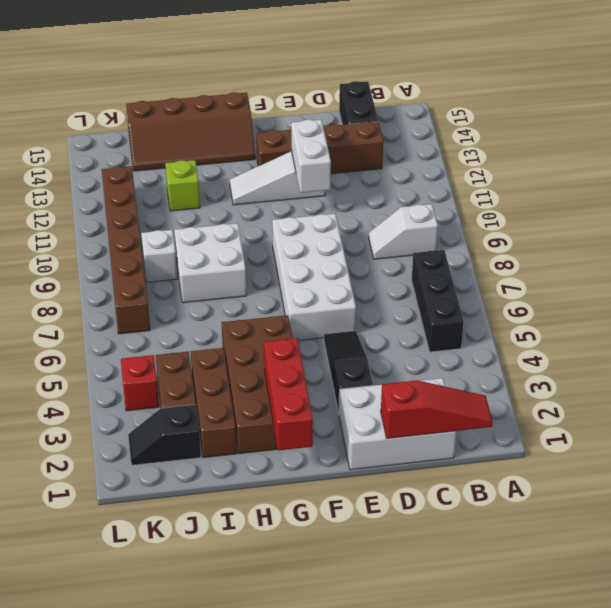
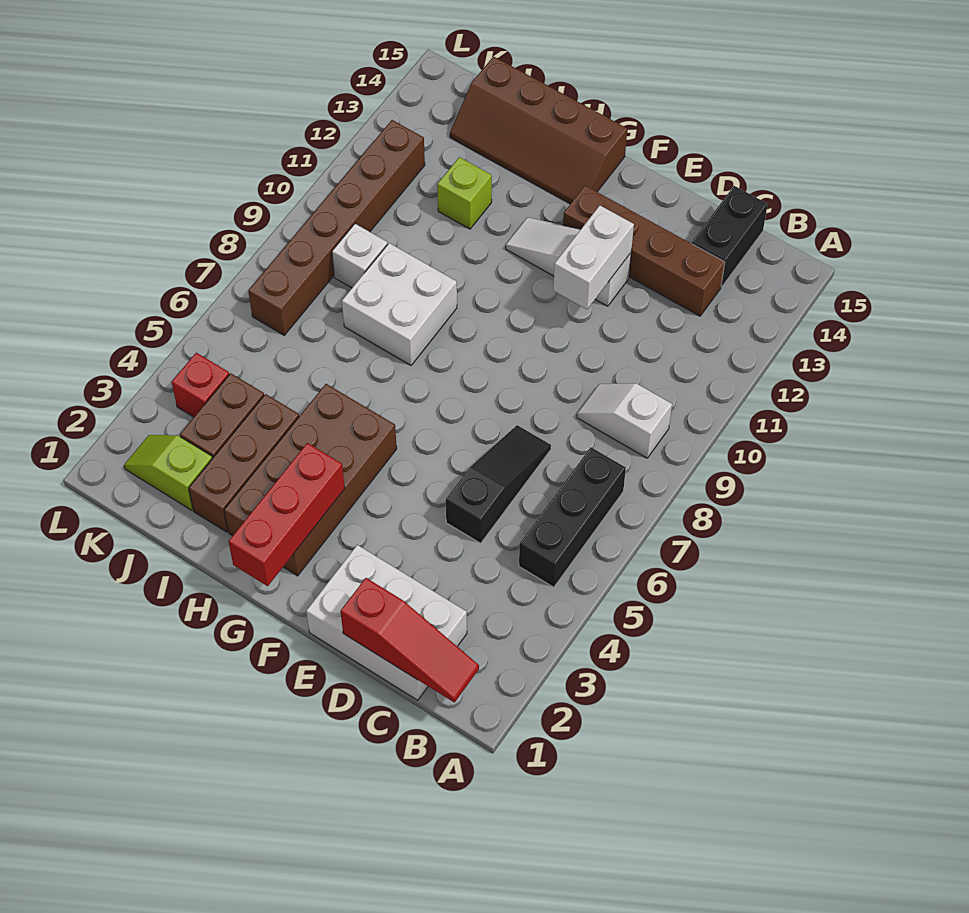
black slope E3:E5 level 1 top 3 -> black slope D5:D7 level 1 top 5
white brick E6:F9 level 1 -> none
black slope J2:K2 level 1 top J -> lime slope J2:K2 level 1 top J

